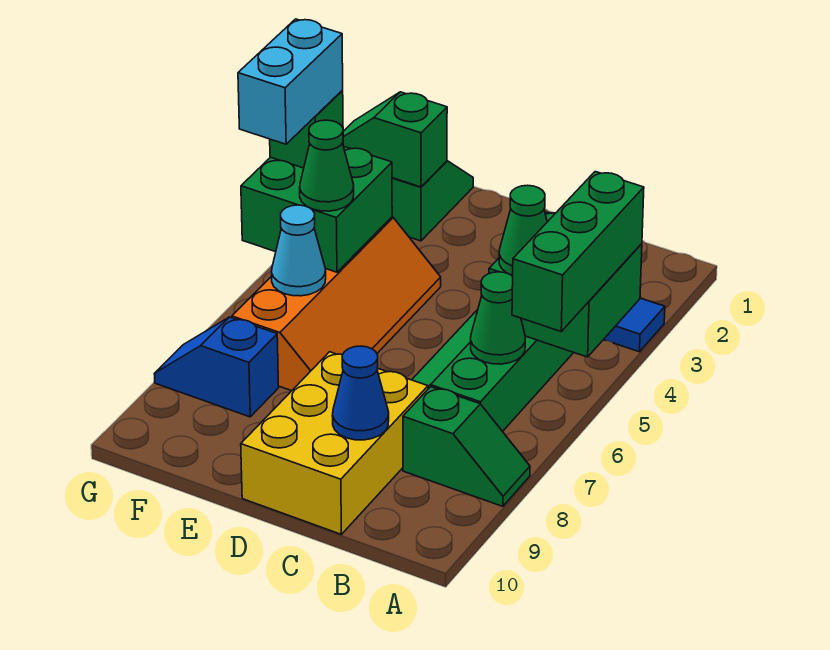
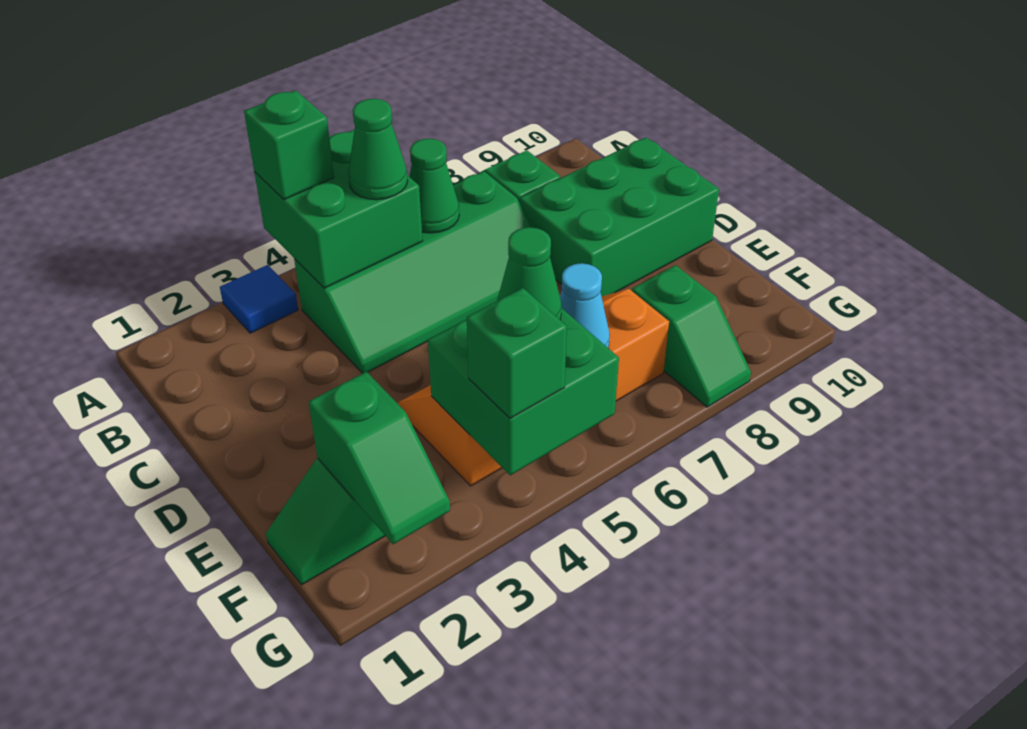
green brick A4:A6 level 3 -> green brick A4 level 3
yellow brick C8:D10 level 1 -> green brick C8:D10 level 1
blue cone C9 level 2 -> none
blue slope F8:G8 level 1 top F -> green slope F8:G8 level 1 top F
cyan brick G4:G5 level 4 -> none

